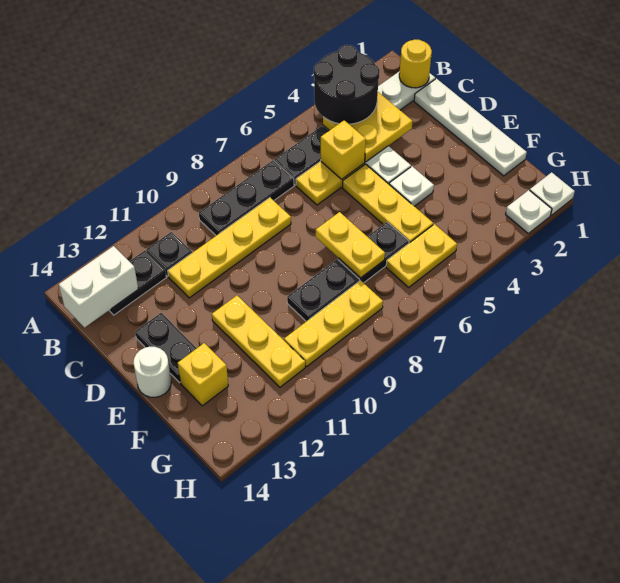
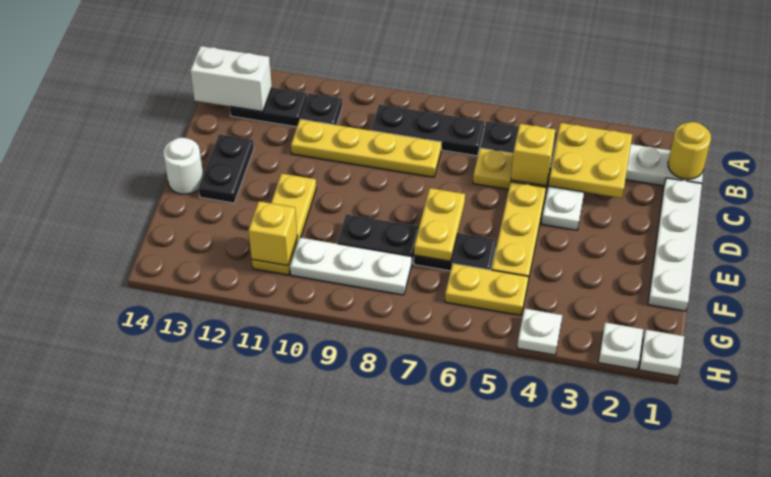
black round brick A3:B4 level 3 -> none
white plate E4 level 1 -> white plate H4 level 1
yellow brick F13 level 1 -> yellow brick G11 level 2
yellow plate G8:G10 level 1 -> white plate G8:G10 level 1

